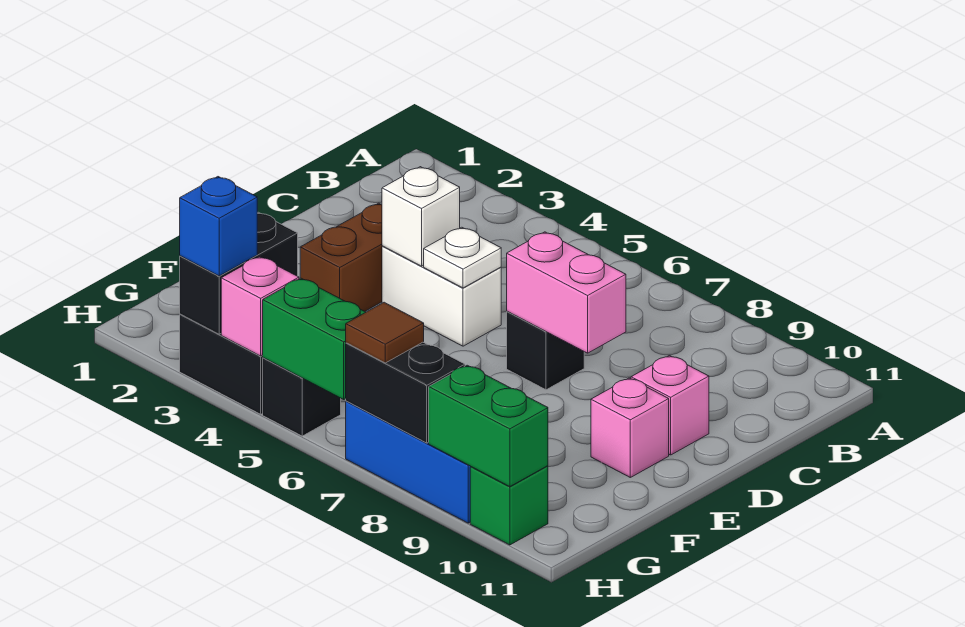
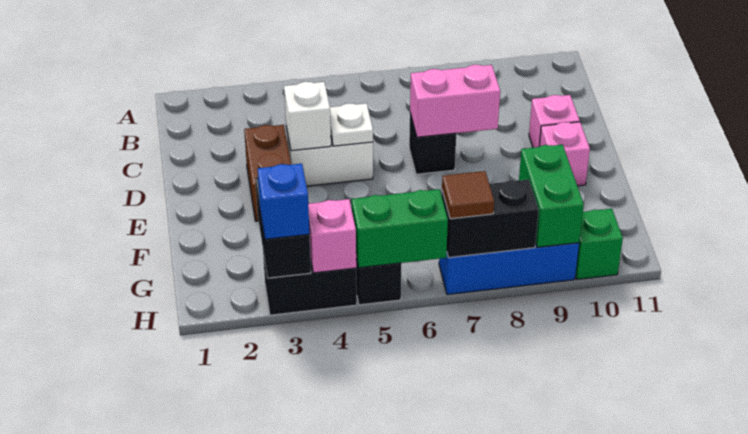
green brick H9:H10 level 2 -> green brick G9:H9 level 2

